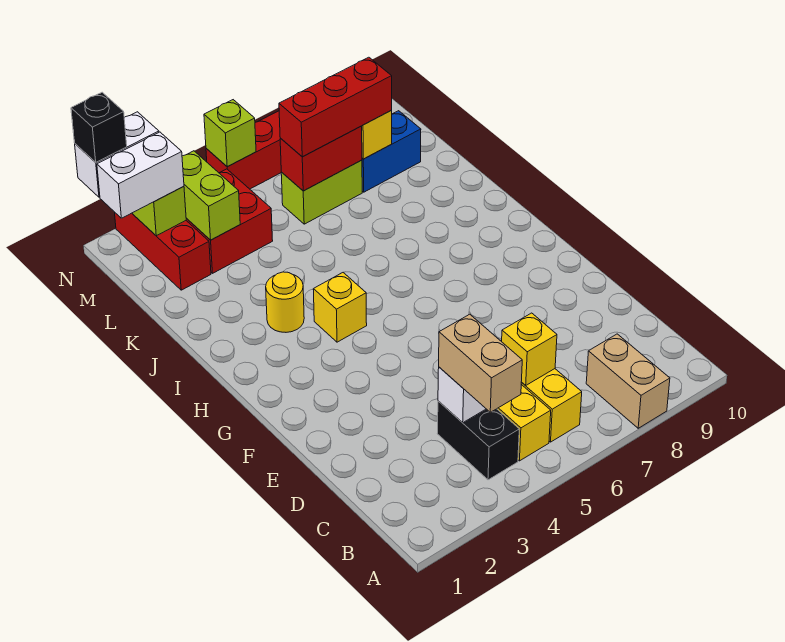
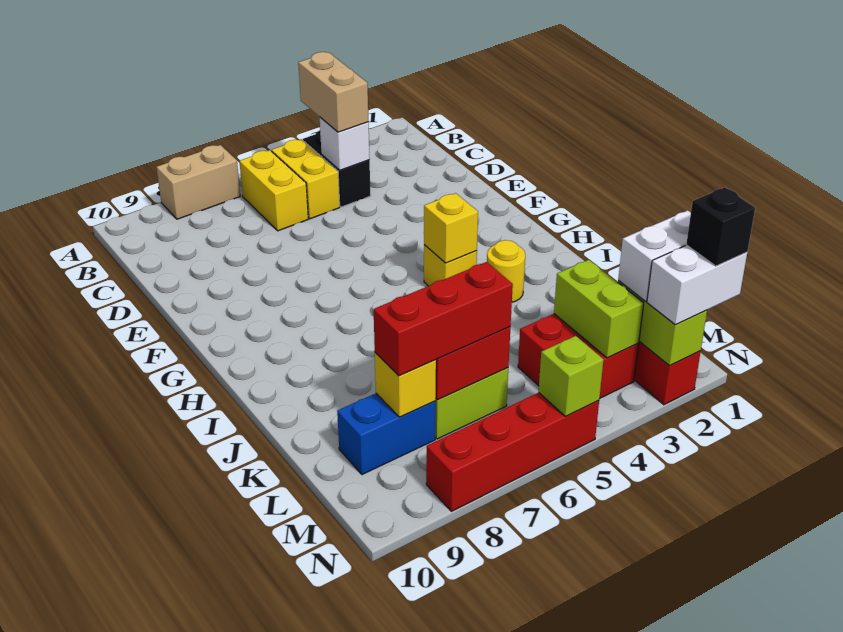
tan brick A8:B8 level 1 -> tan brick A7:A8 level 1
yellow brick C6 level 2 -> yellow brick H4 level 2

